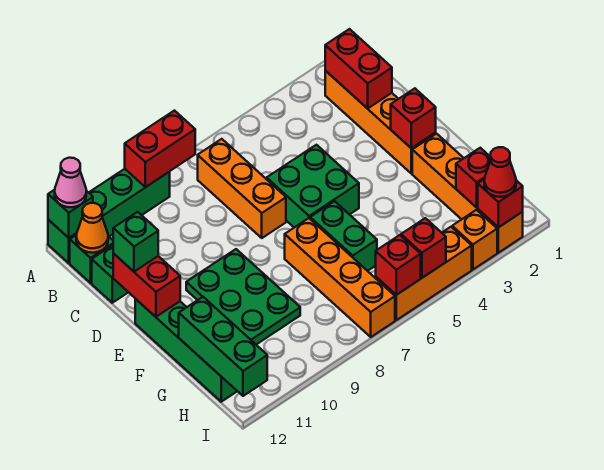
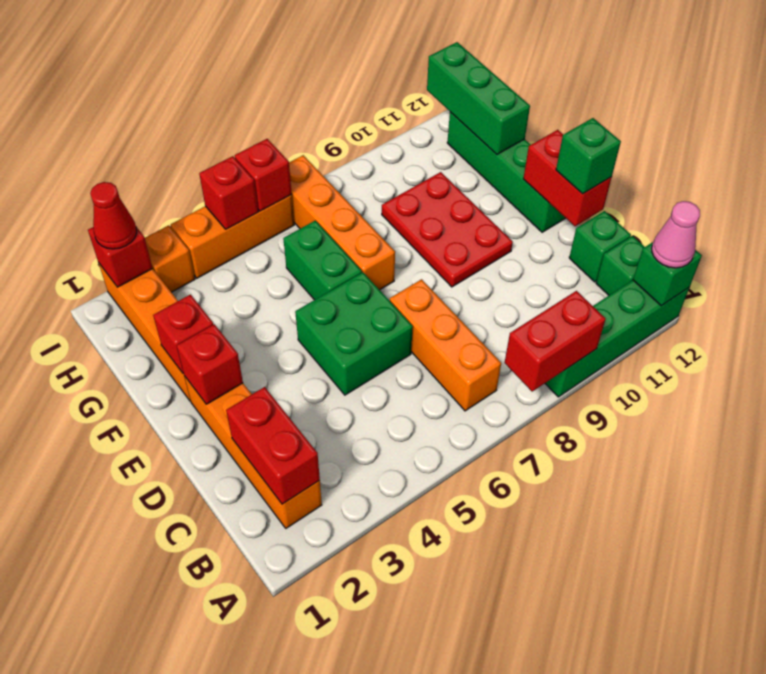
orange cone B12 level 2 -> none
green plate E9:G10 level 1 -> red plate E9:G10 level 1
red brick H2 level 2 -> red brick F2 level 2

